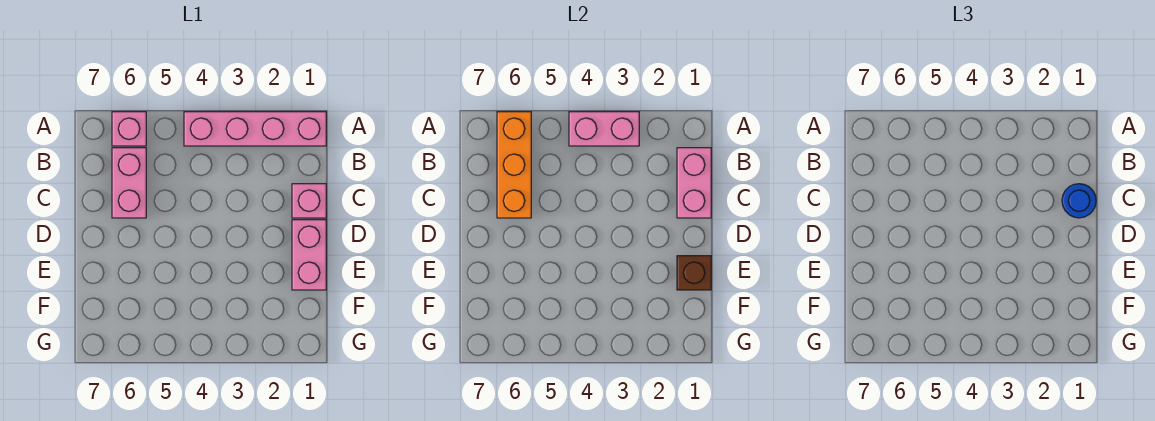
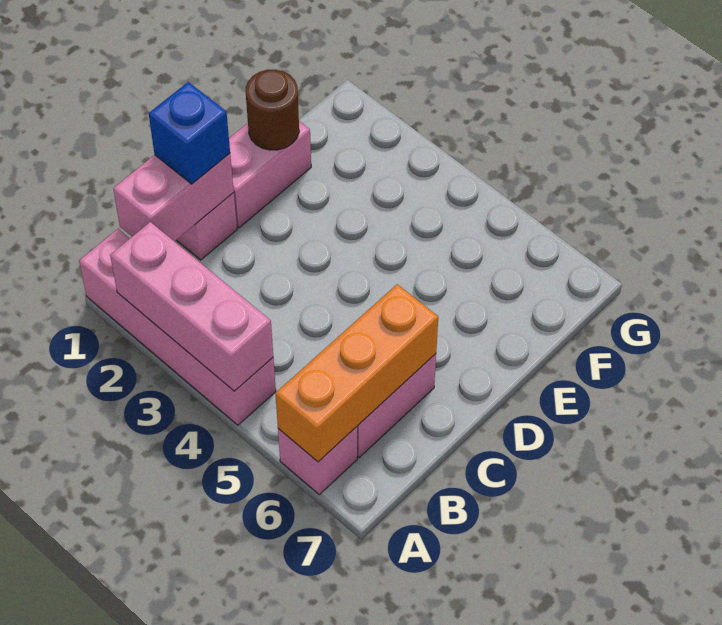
pink brick A3:A4 level 2 -> pink brick A2:A4 level 2
blue round brick C1 level 3 -> blue brick C1 level 3
brown brick E1 level 2 -> brown round brick E1 level 2

